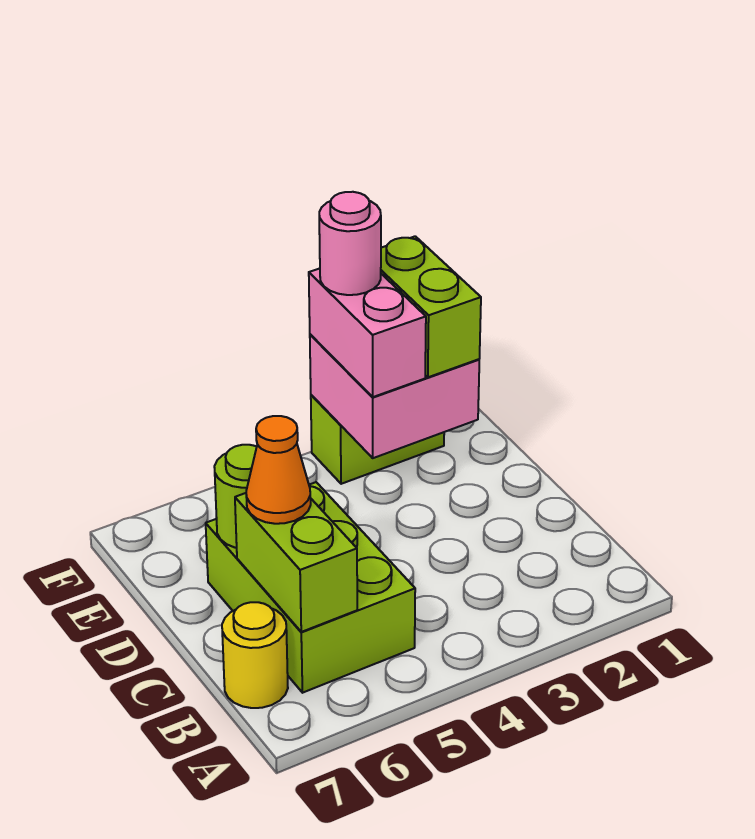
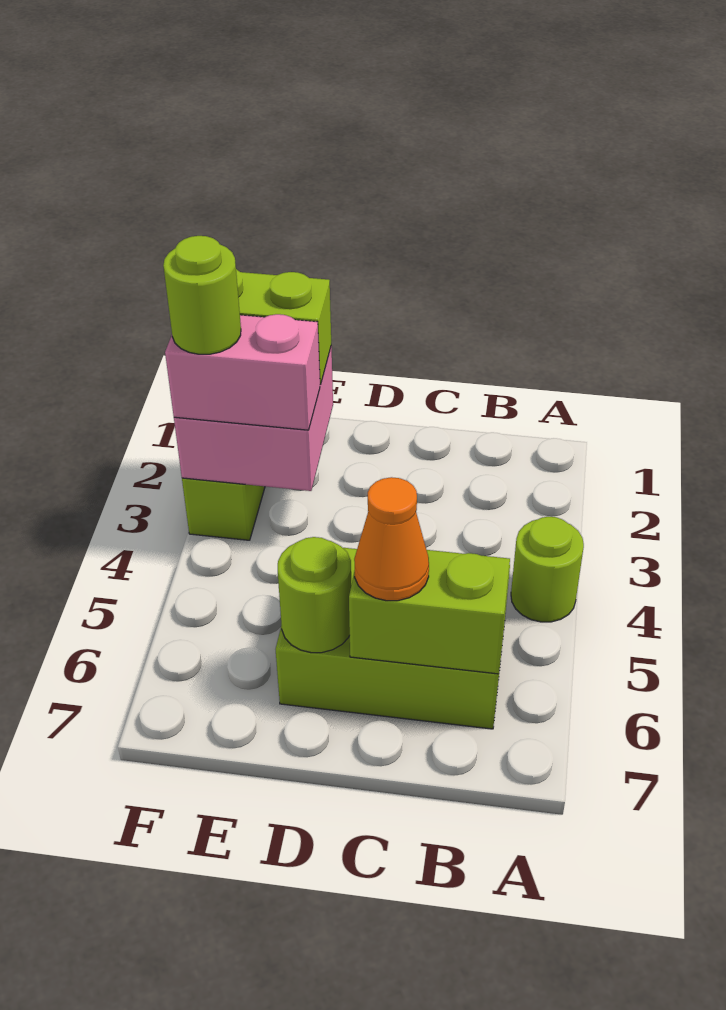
none -> lime round brick A4 level 1
yellow round brick B7 level 1 -> none
pink round brick F3 level 4 -> lime round brick F3 level 4

